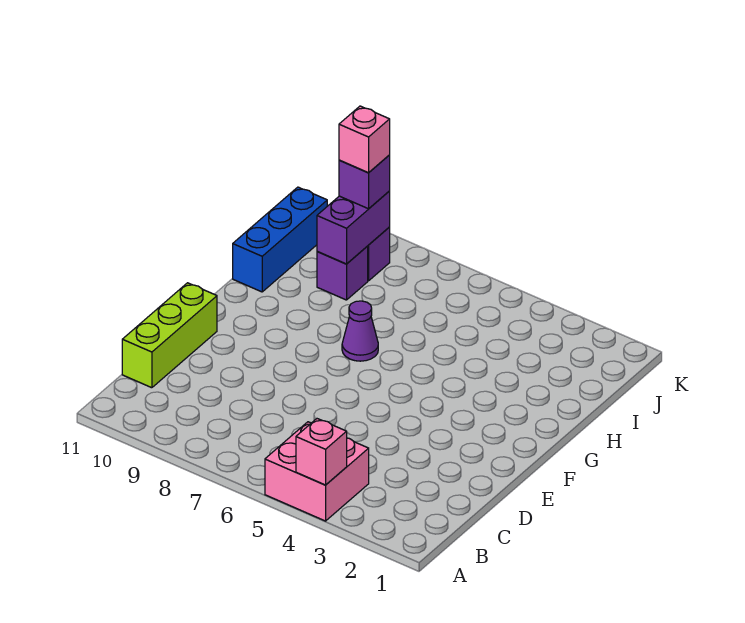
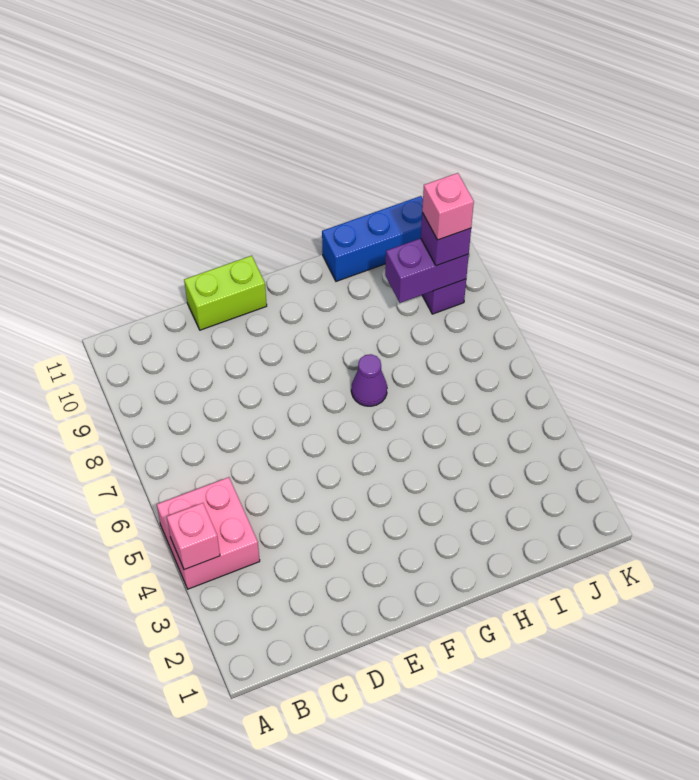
lime brick C11:E11 level 1 -> lime brick D11:E11 level 1
purple brick I9 level 1 -> none

